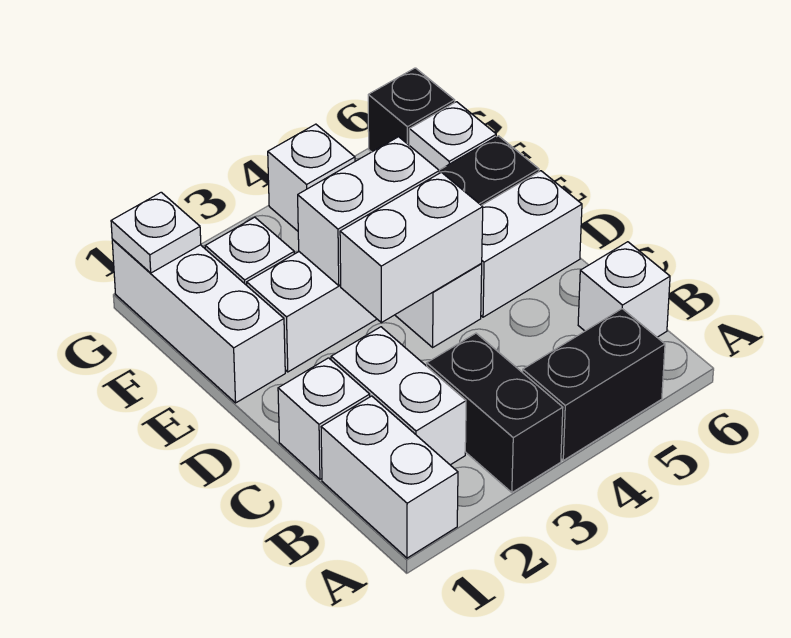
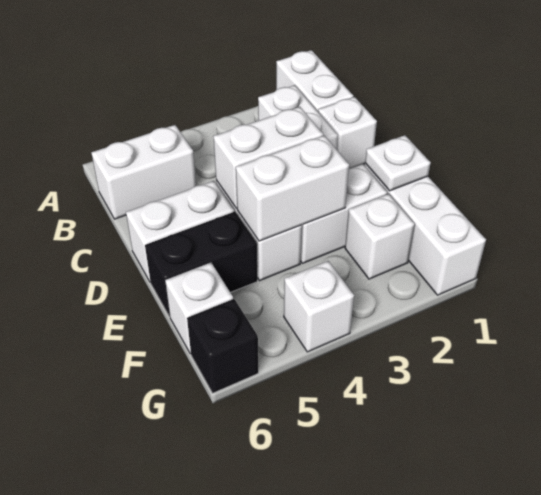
black brick A3:B3 level 1 -> none
black brick A4:A5 level 1 -> none
white brick B6 level 1 -> white brick B5:B6 level 1
white plate G1 level 2 -> white plate E1 level 2

